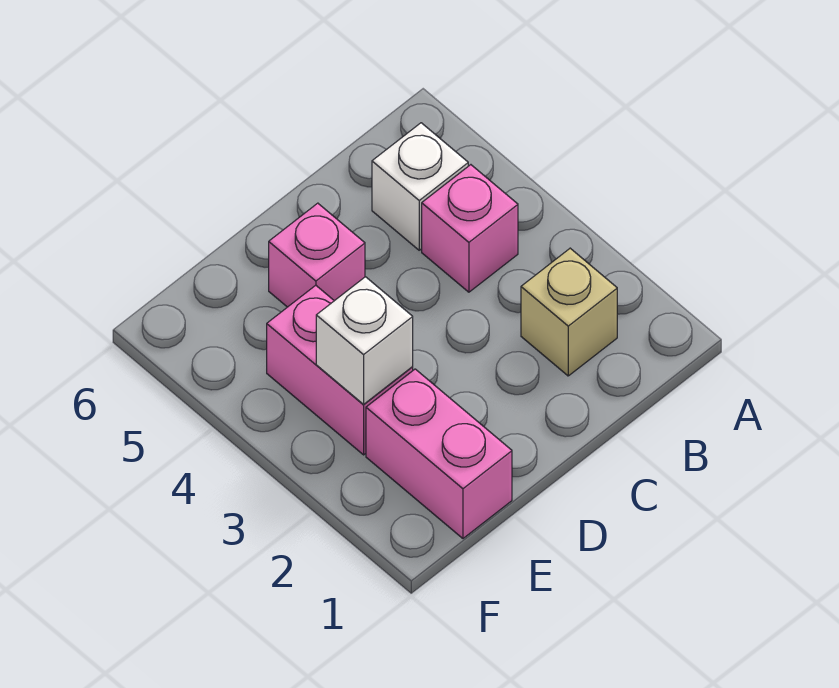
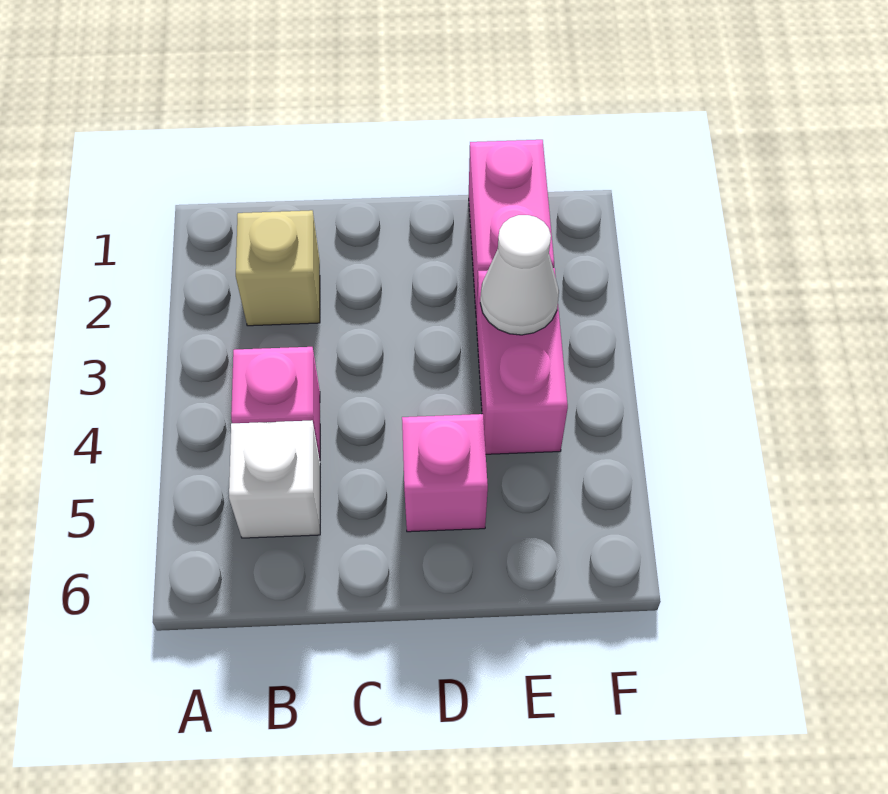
white brick E3 level 2 -> white cone E3 level 2

